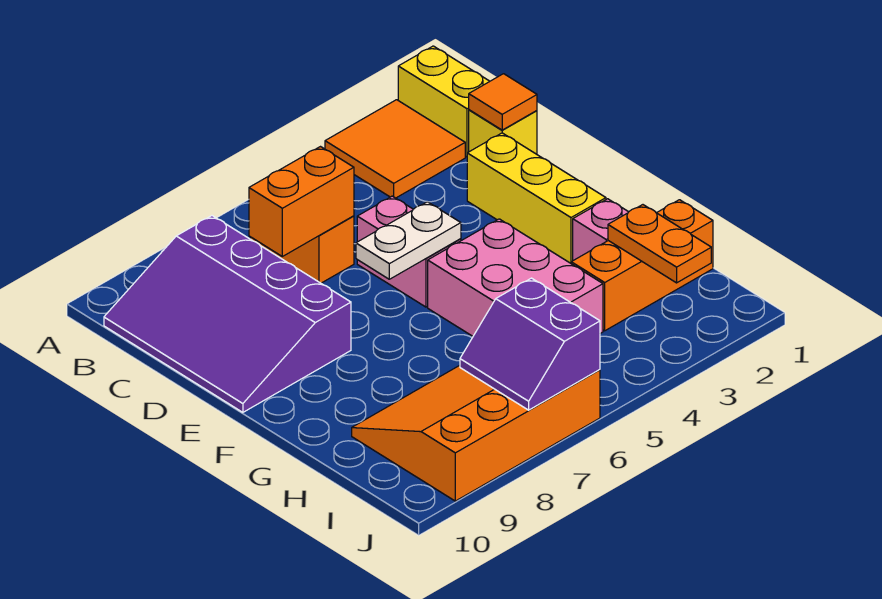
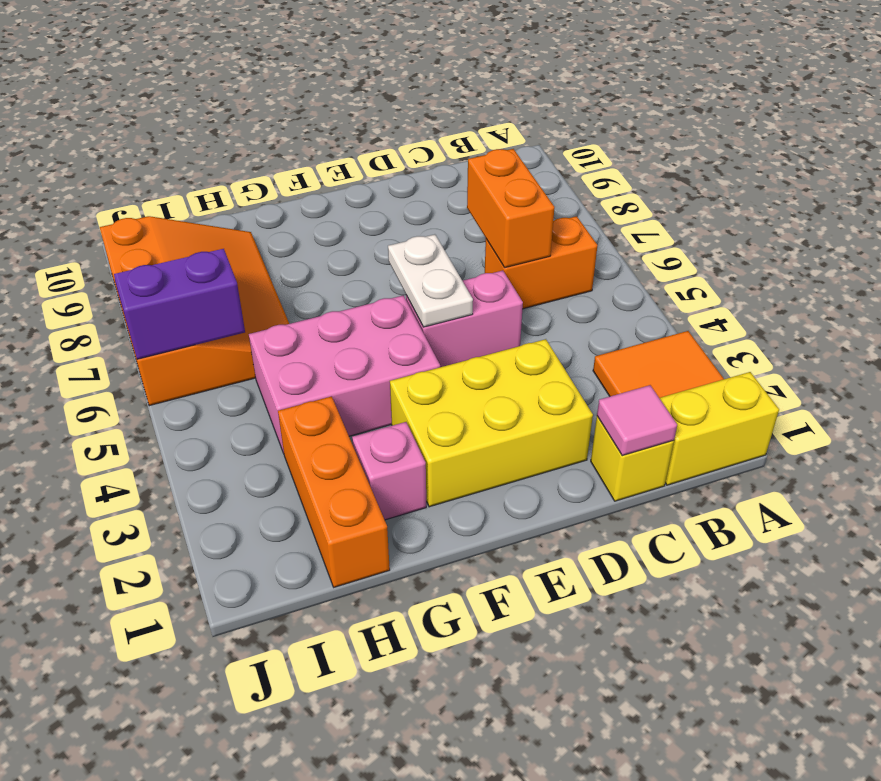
purple slope B8:E10 level 1 top 8 -> none
orange tile C1 level 2 -> pink tile C1 level 2
yellow brick D2:F2 level 1 -> yellow brick D2:F3 level 1
orange plate H2:I2 level 2 -> none

